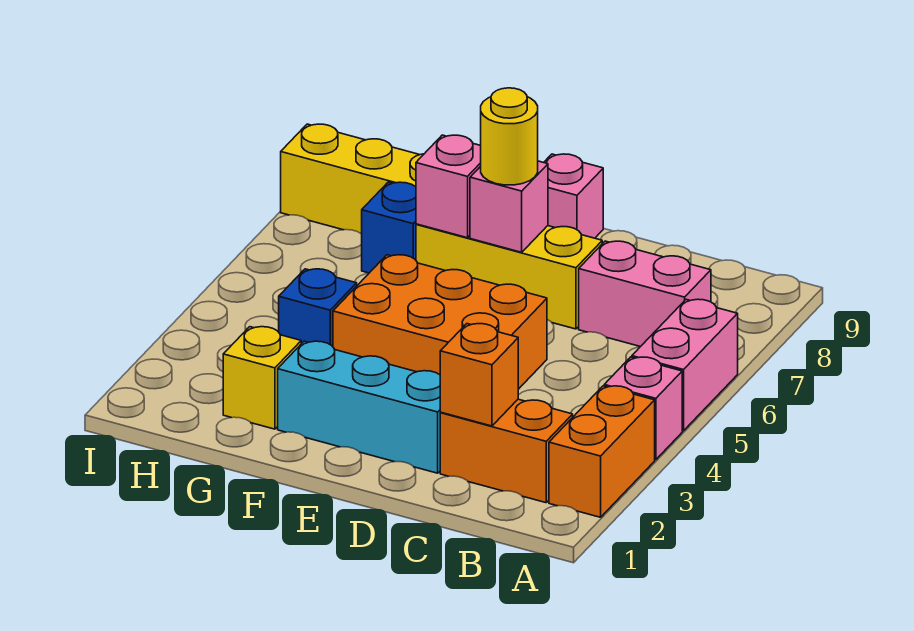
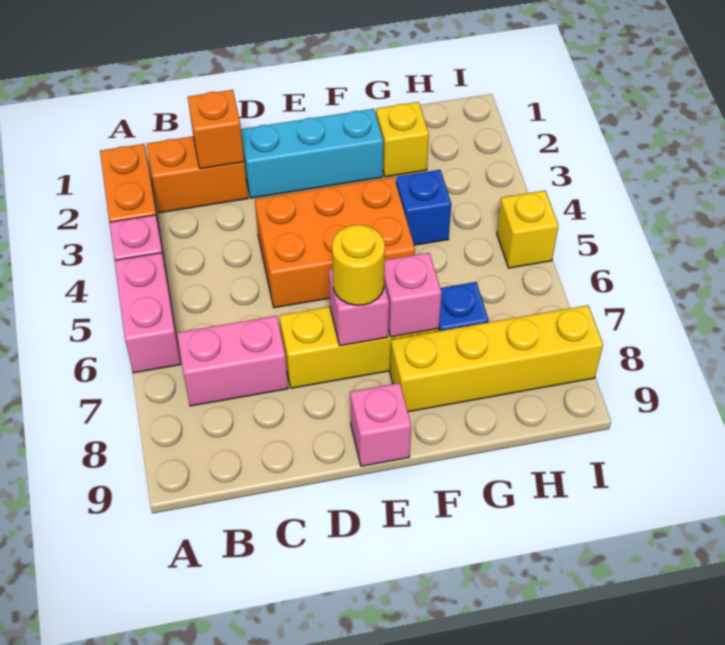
none -> yellow brick I5 level 1

